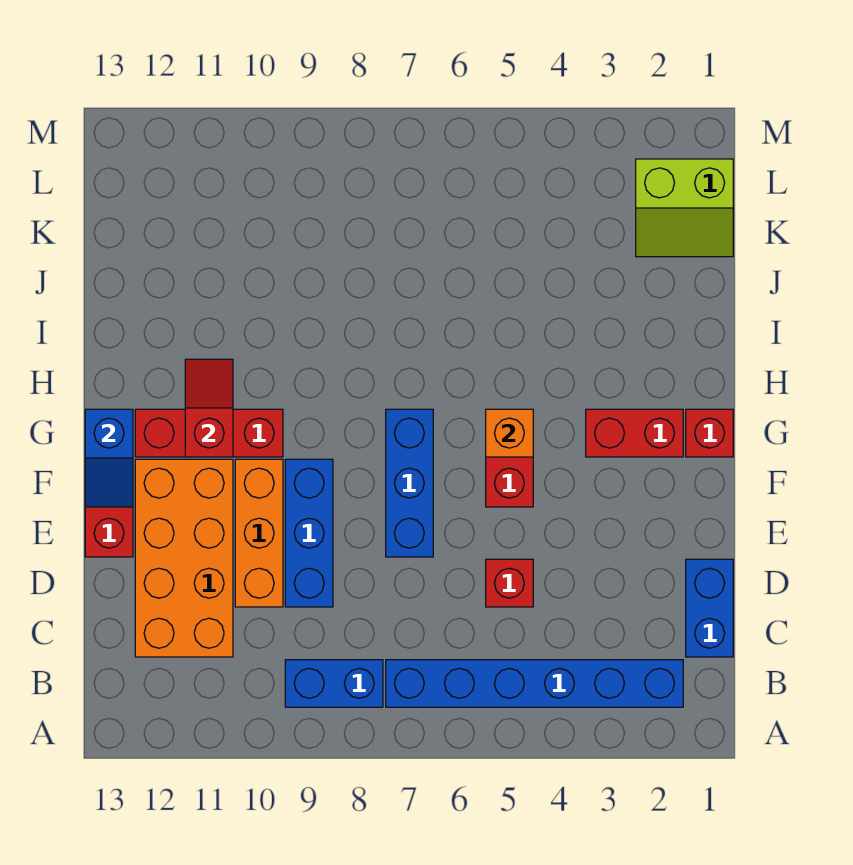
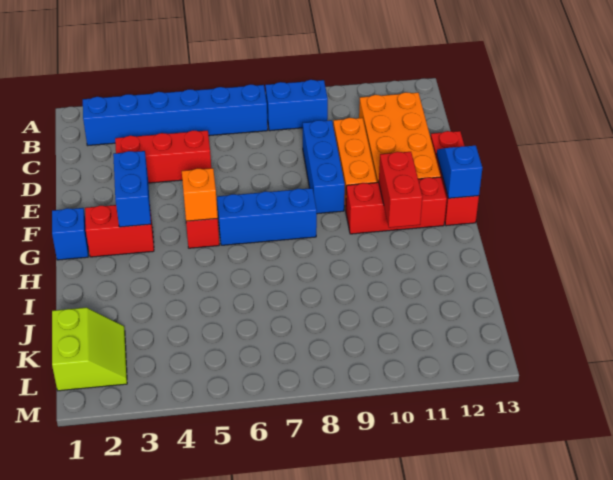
blue brick C1:D1 level 1 -> blue brick F3:G3 level 2
red brick D5 level 1 -> red brick D3:D5 level 1
blue brick E7:G7 level 1 -> blue brick G6:G8 level 1
red brick G1 level 1 -> blue brick G1 level 1
red slope G11:H11 level 2 top G -> red brick G11:H11 level 2
lime slope K1:L2 level 1 top L -> lime slope K1:L2 level 1 top 1

